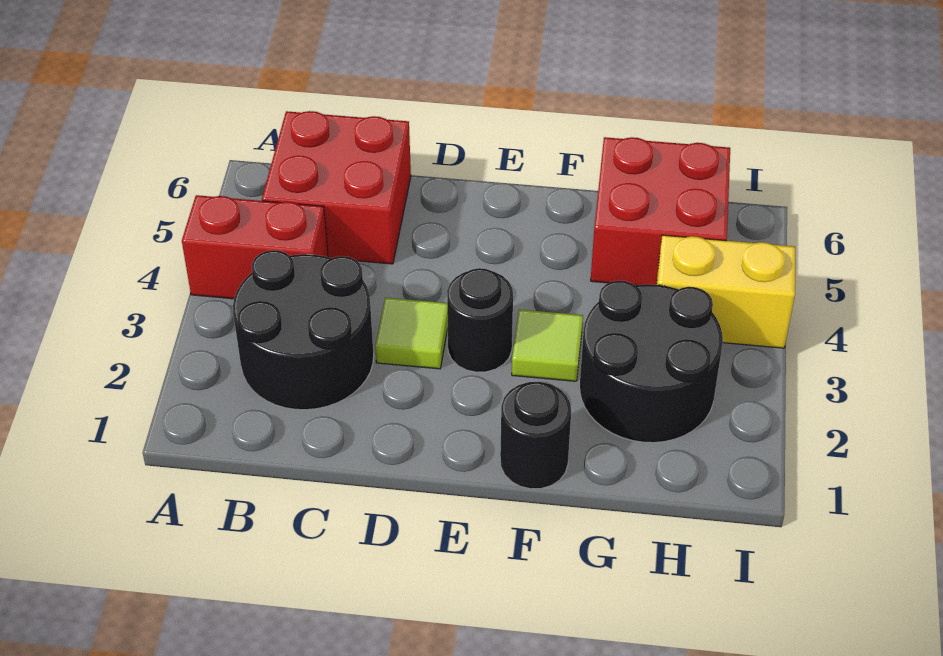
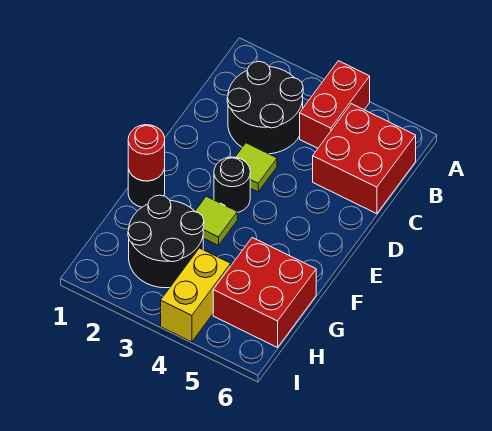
none -> red round brick F1 level 2

